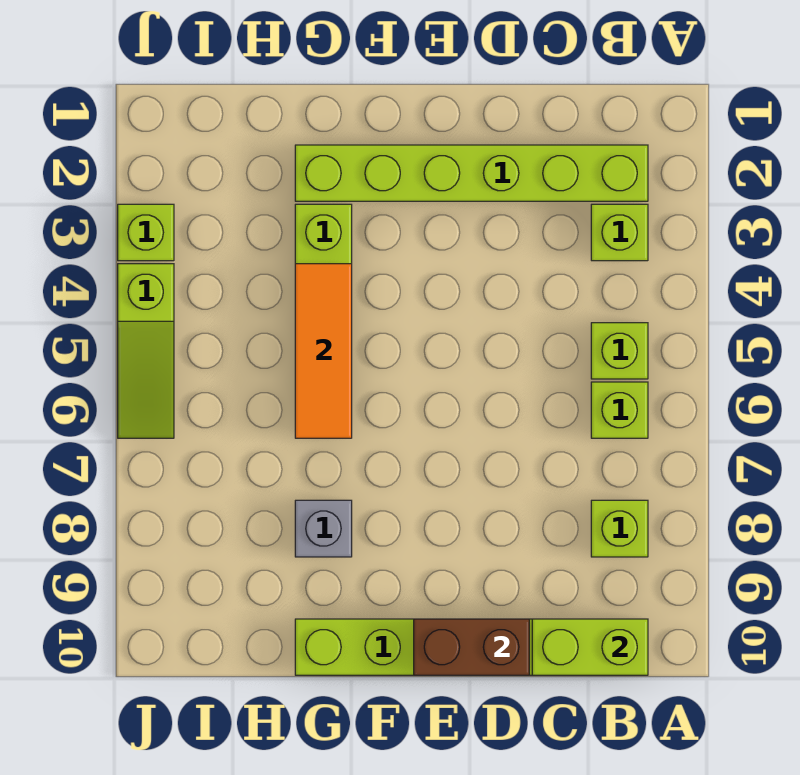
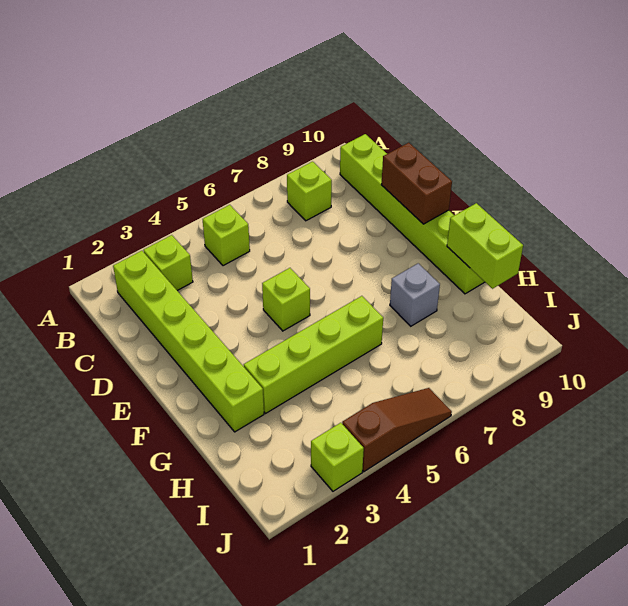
lime brick B6 level 1 -> lime brick E5 level 1
lime brick B10:C10 level 2 -> lime brick G10:H10 level 2
orange tile G4:G6 level 2 -> none
lime slope J4:J6 level 1 top 4 -> brown slope J4:J6 level 1 top 4

